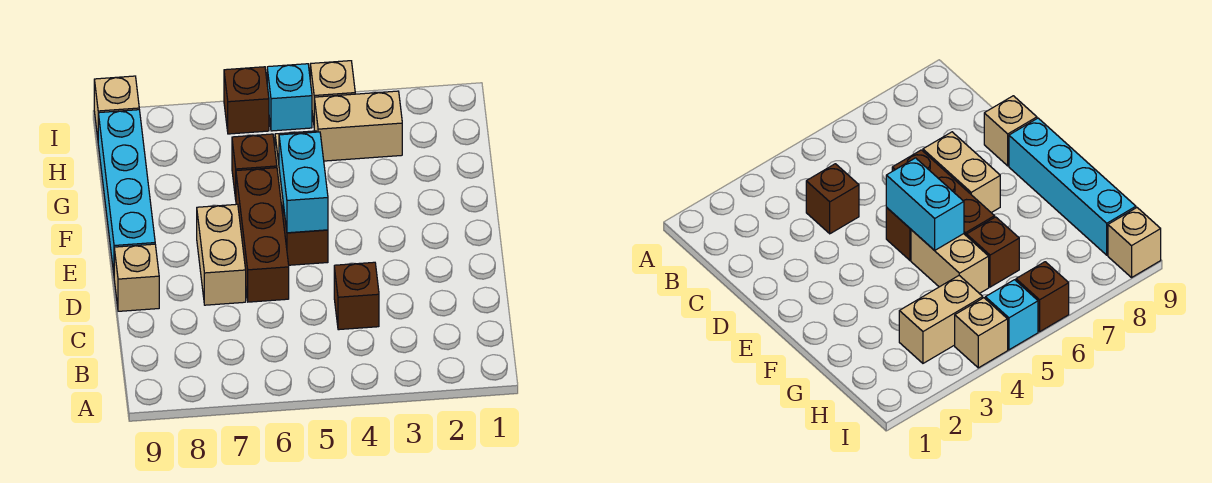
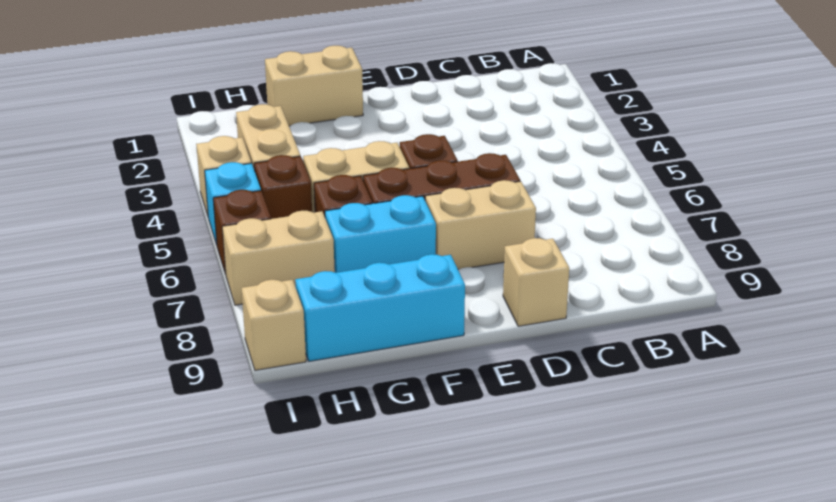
brown brick C4 level 1 -> brown brick H5 level 1
cyan brick E5:F5 level 2 -> cyan brick F7:G7 level 1
cyan brick E9:H9 level 1 -> cyan brick F9:H9 level 1
none -> tan brick F1:G1 level 1
none -> tan brick H7:I7 level 1

